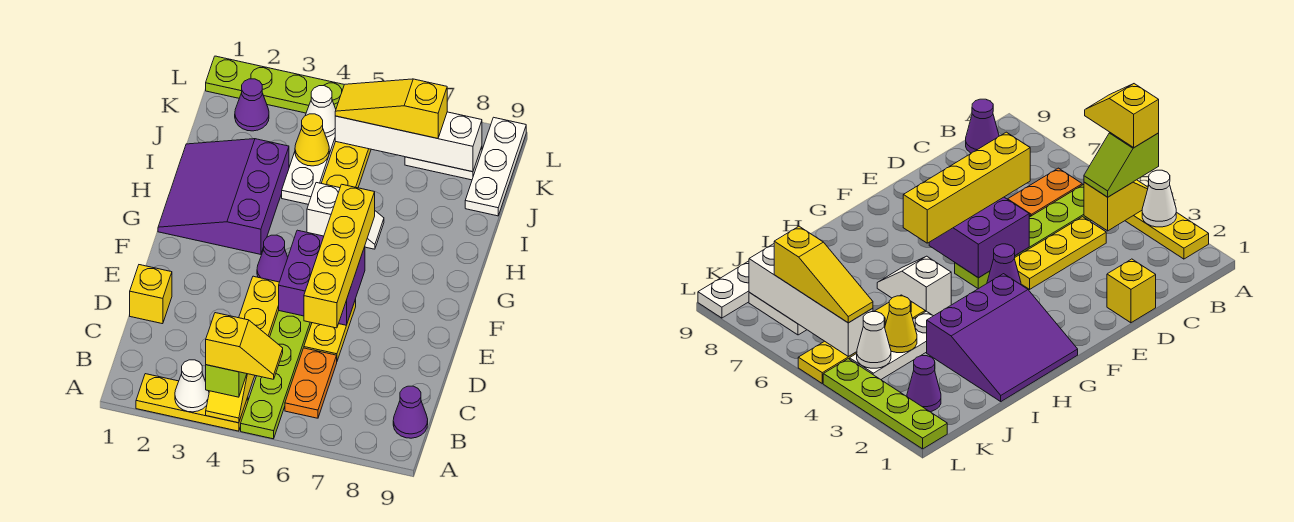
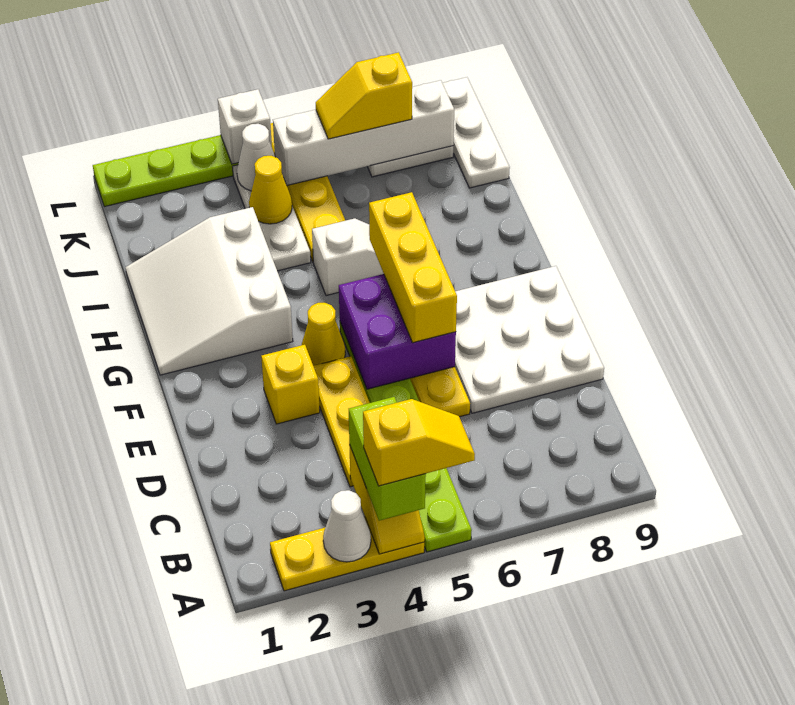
lime slope A4:B4 level 3 top A -> lime brick A4:B4 level 3
orange plate B6:C6 level 1 -> none
purple cone B9 level 1 -> none
yellow brick D1 level 1 -> yellow brick E3 level 1
yellow brick D6:G6 level 3 -> yellow brick E6:G6 level 3
none -> white plate D7:F9 level 1
purple cone F4 level 1 -> yellow cone F4 level 1
purple slope G1:I3 level 1 top 3 -> white slope G1:I3 level 1 top 3
purple cone K2 level 1 -> none
yellow slope K5:K7 level 3 top 7 -> yellow slope K6:K7 level 3 top 7
none -> white brick L4 level 2

